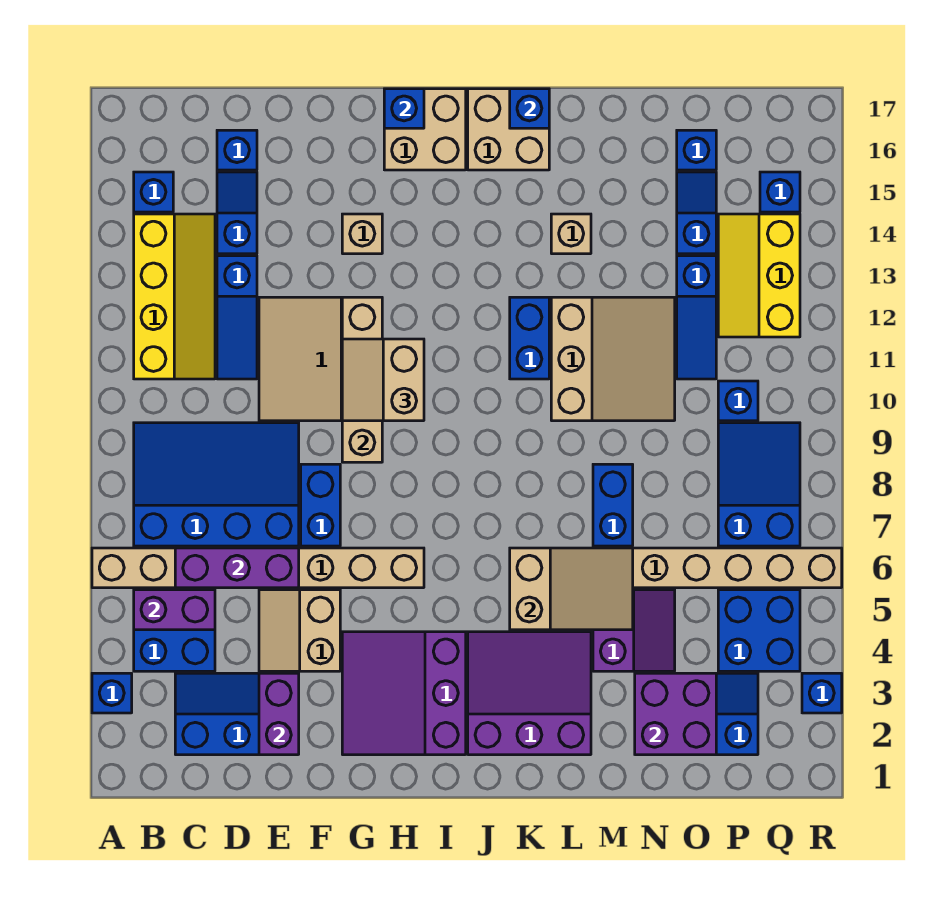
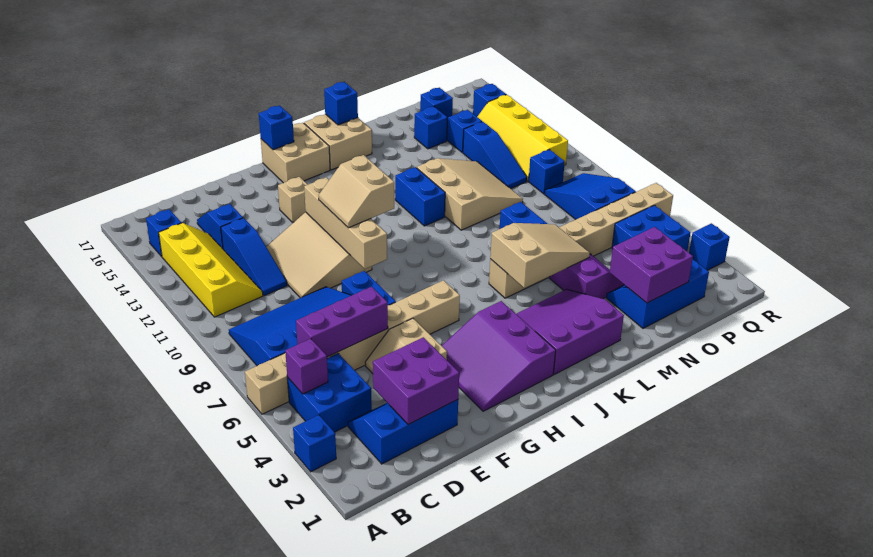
purple brick B5:C5 level 2 -> purple brick B5 level 2
blue brick D16 level 1 -> blue brick N15 level 1
purple brick E2:E3 level 2 -> purple brick D2:E3 level 2
tan brick L14 level 1 -> none
yellow slope P12:Q14 level 1 top Q -> yellow slope P11:Q14 level 1 top Q

